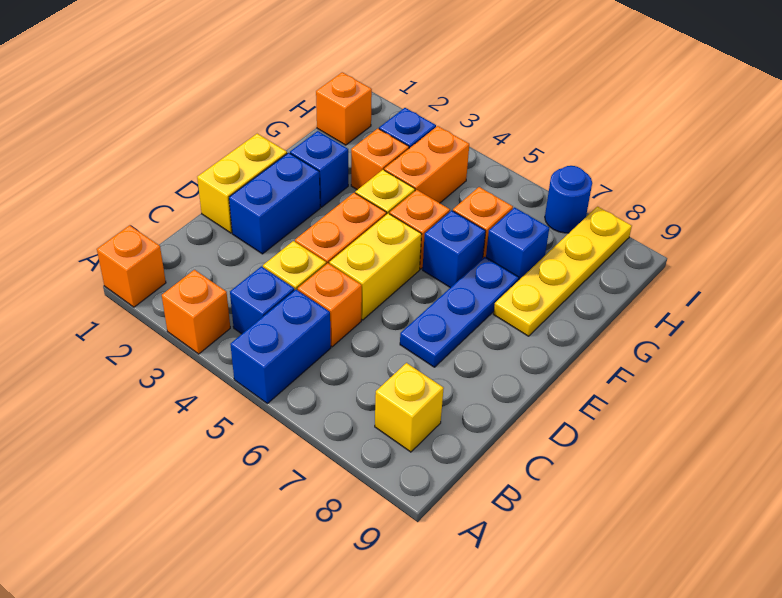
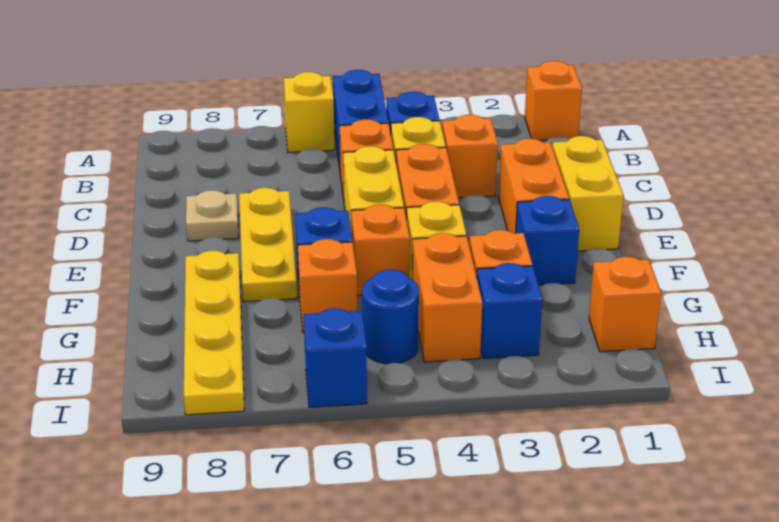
orange brick A3 level 1 -> orange brick C3 level 1
yellow brick B8 level 1 -> yellow brick A6 level 1
blue brick D2:E2 level 1 -> orange brick D2:E2 level 1
blue plate D7:F7 level 1 -> yellow plate D7:F7 level 1
none -> tan plate D8 level 1
blue brick G7 level 1 -> blue brick I6 level 1
blue round brick I7 level 1 -> blue round brick H5 level 1

